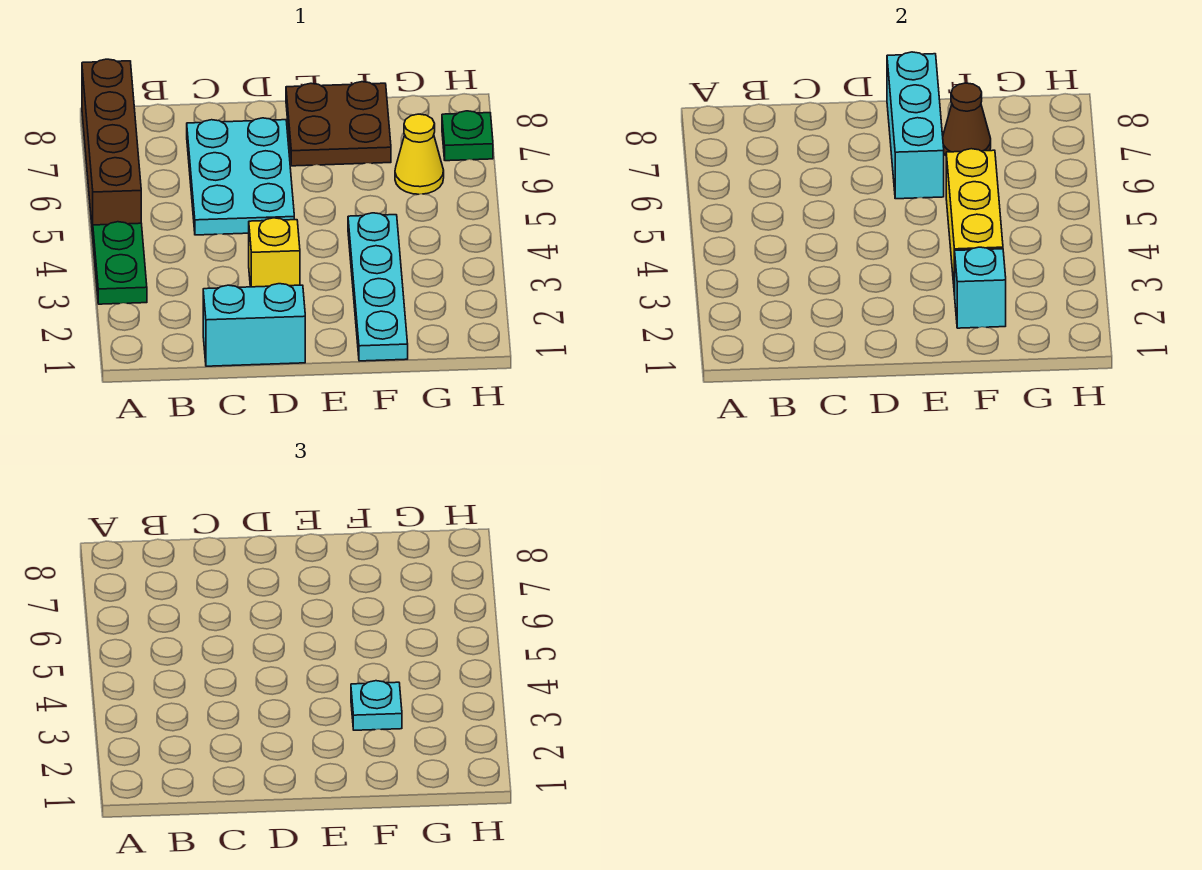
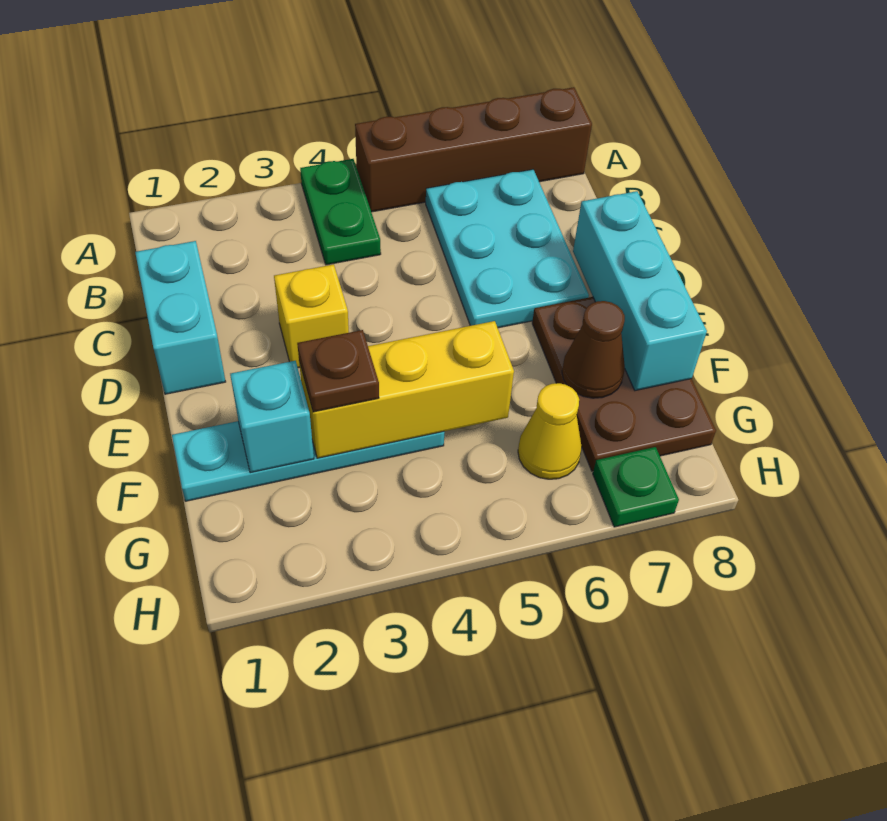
green plate A3:A4 level 1 -> green plate A4:B4 level 1
cyan plate C5:D7 level 1 -> cyan plate B6:D7 level 1
cyan brick E6:E8 level 2 -> cyan brick D8:F8 level 2
brown plate E7:F8 level 1 -> brown plate E7:G8 level 1
cyan plate F3 level 3 -> brown plate F3 level 3

